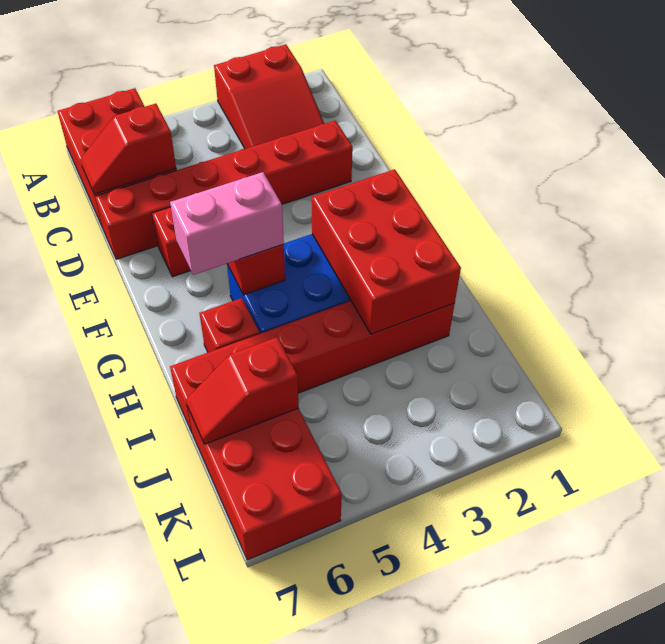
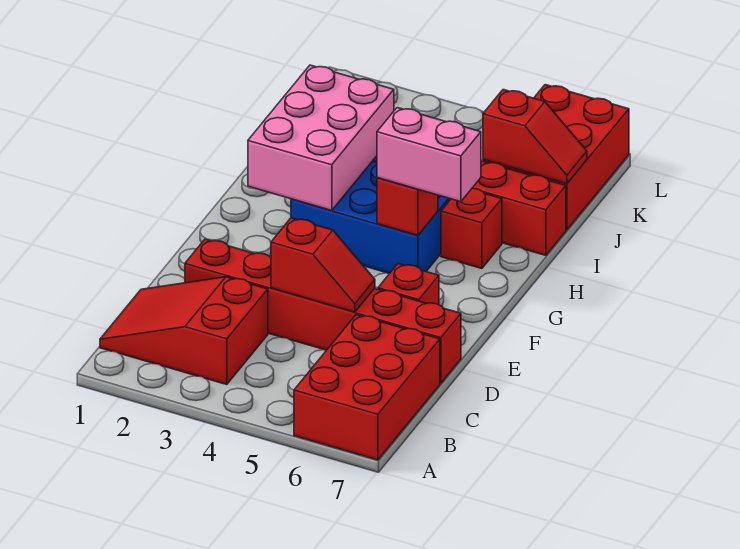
red slope A2:C3 level 1 top A -> red slope B1:C3 level 1 top 3
red slope C6:C7 level 2 top 6 -> red slope D4:D5 level 2 top 4
red brick G2:I3 level 2 -> pink brick G2:I3 level 2

